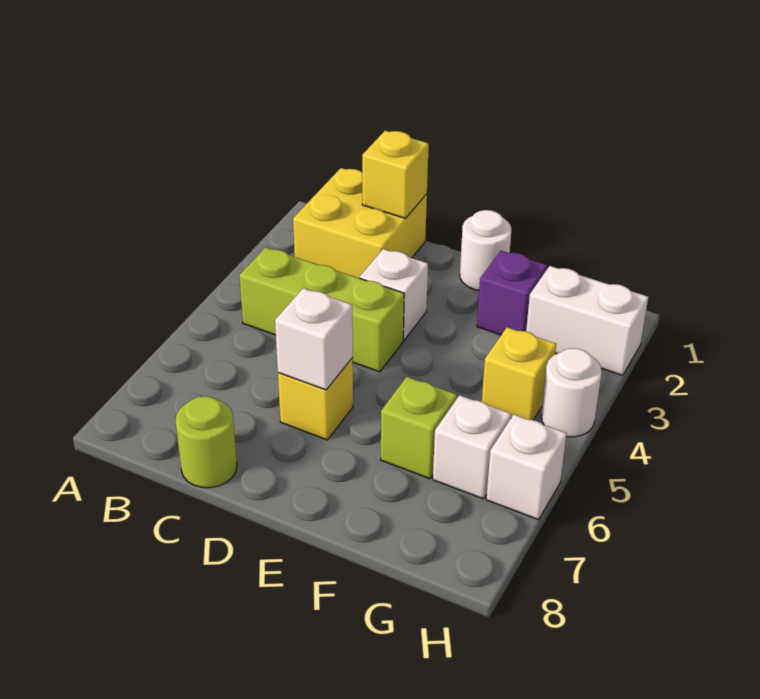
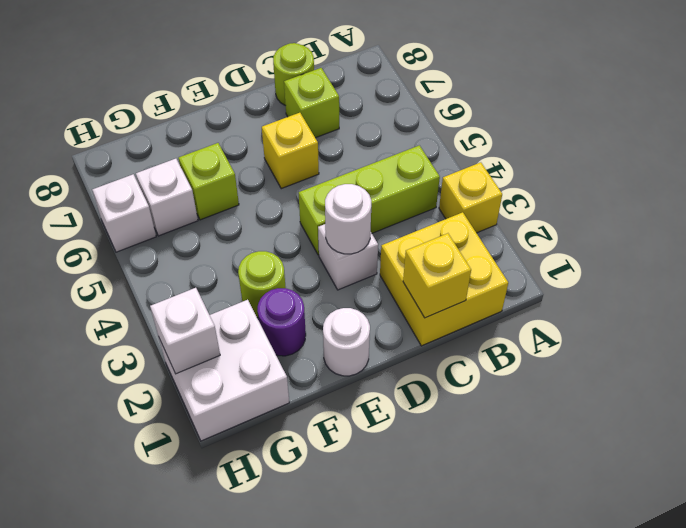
none -> lime brick C7 level 1
white brick D6 level 2 -> white brick H2 level 2
purple brick F2 level 1 -> purple round brick F2 level 1
none -> lime round brick F3 level 1
white brick G2:H2 level 1 -> white brick G1:H2 level 1
yellow brick G4 level 1 -> yellow brick A3 level 1
white round brick H4 level 1 -> white round brick D3 level 2

